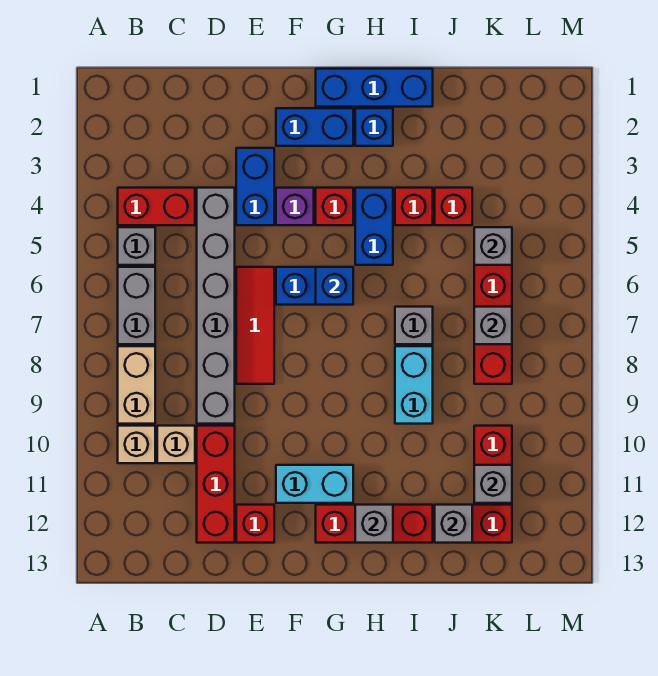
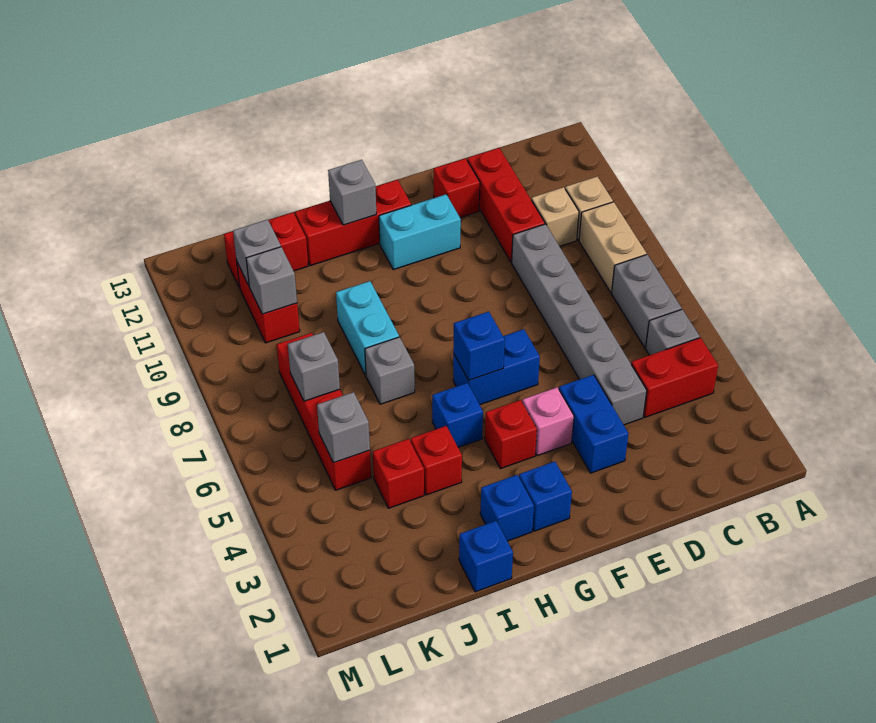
red tile E6:E8 level 1 -> none
blue brick F2:G2 level 1 -> blue brick G2 level 1
purple brick F4 level 1 -> pink brick F4 level 1
blue brick G1:I1 level 1 -> blue brick I1 level 1
blue brick H4:H5 level 1 -> blue brick H5 level 1
grey brick J12 level 2 -> grey brick K10 level 2

